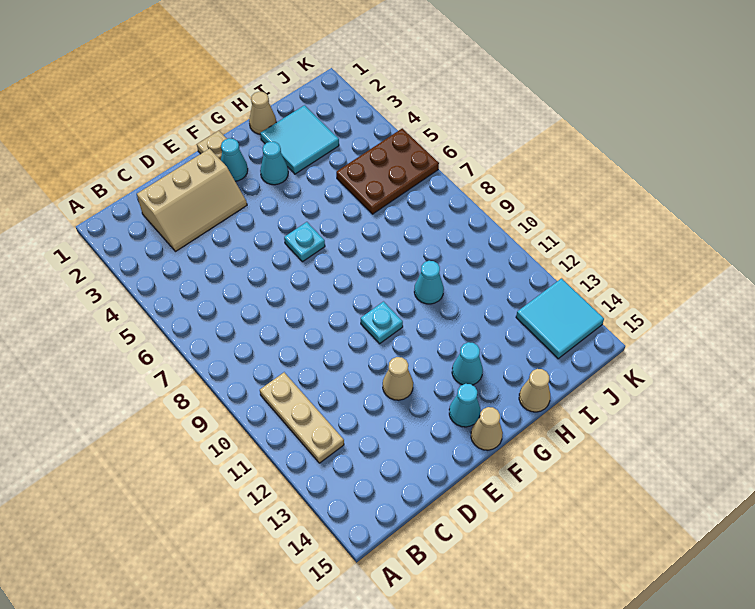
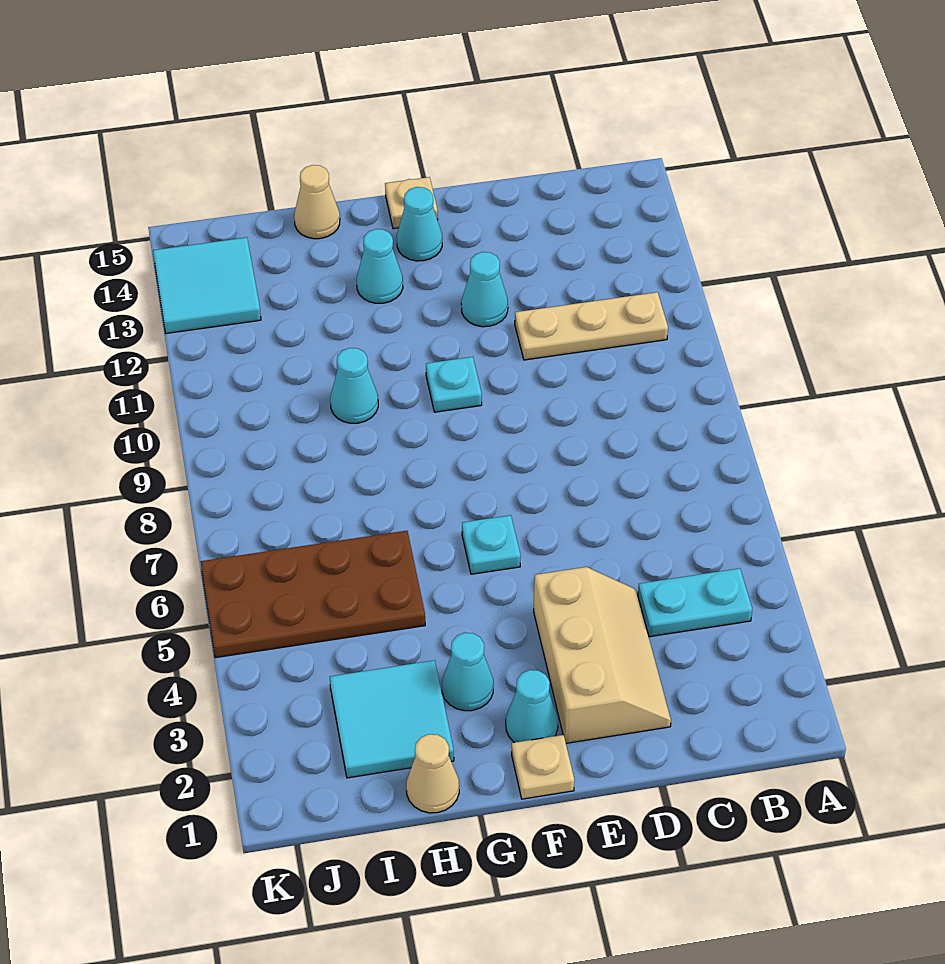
none -> cyan plate B4:C4 level 1
tan plate B10:B12 level 1 -> tan plate B11:D11 level 1
tan slope C2:E3 level 1 top 2 -> tan slope D2:E4 level 1 top E
tan cone E12 level 1 -> cyan cone E12 level 1
tan cone F15 level 1 -> tan plate F15 level 1
brown plate I5:K6 level 1 -> brown plate H5:K6 level 1

